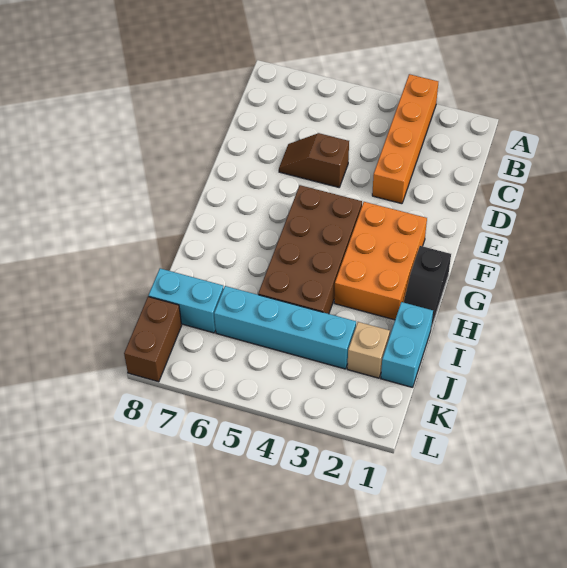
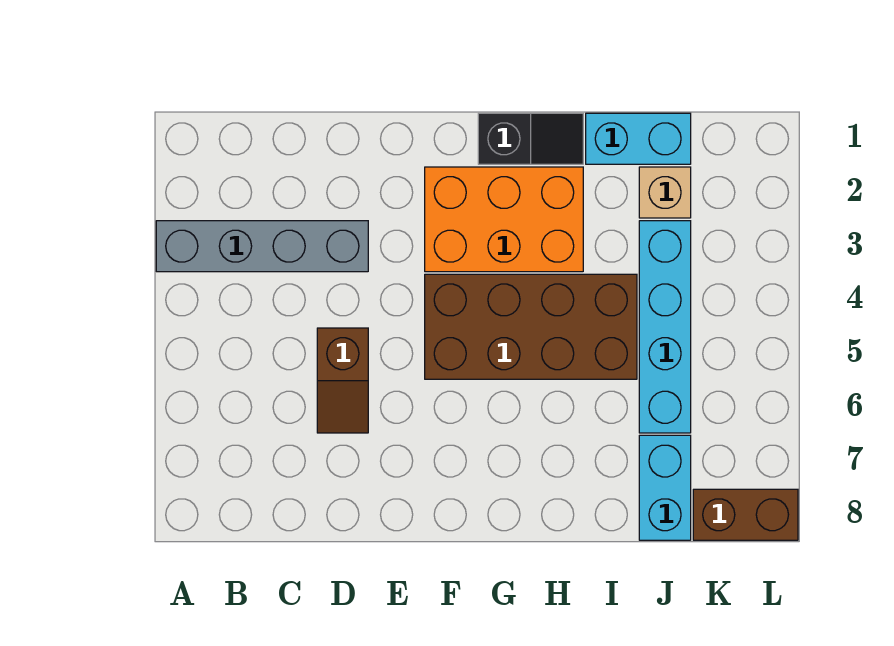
orange brick A3:D3 level 1 -> grey brick A3:D3 level 1

